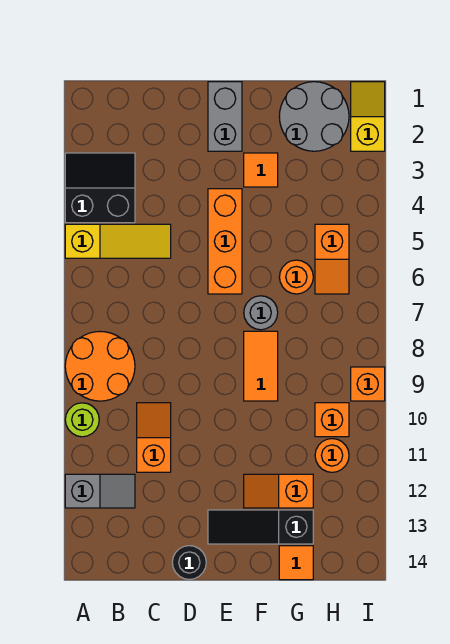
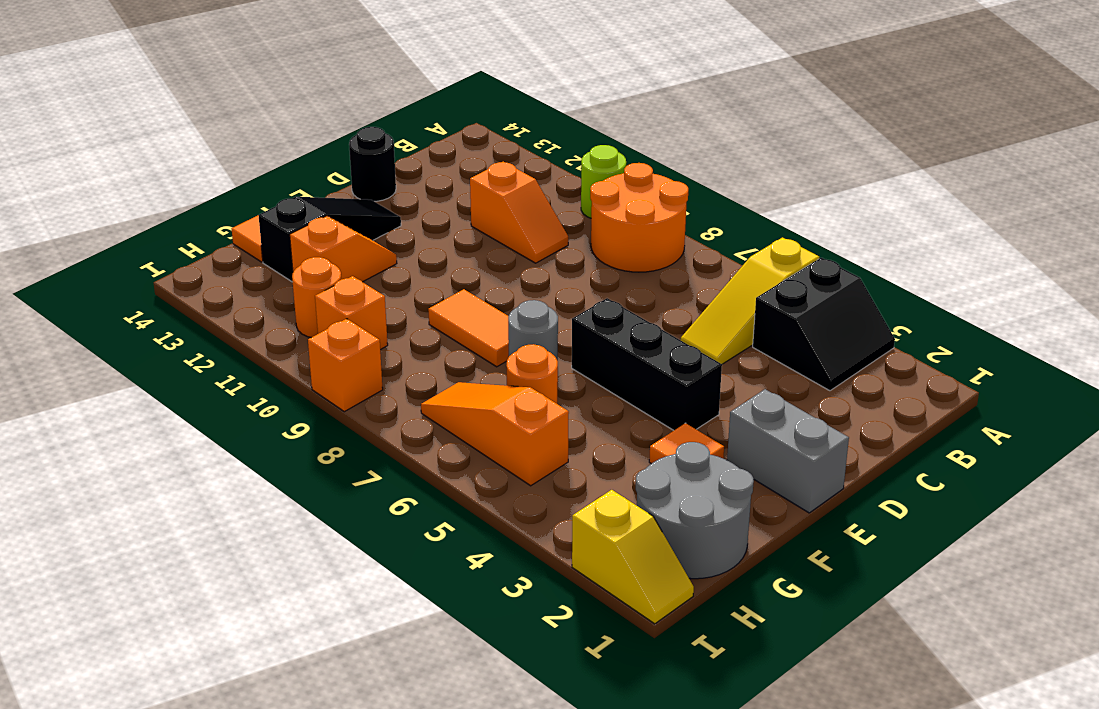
grey slope A12:B12 level 1 top A -> none
orange brick E4:E6 level 1 -> black brick E4:E6 level 1
orange slope H5:H6 level 1 top 5 -> orange slope H5:H7 level 1 top 5

